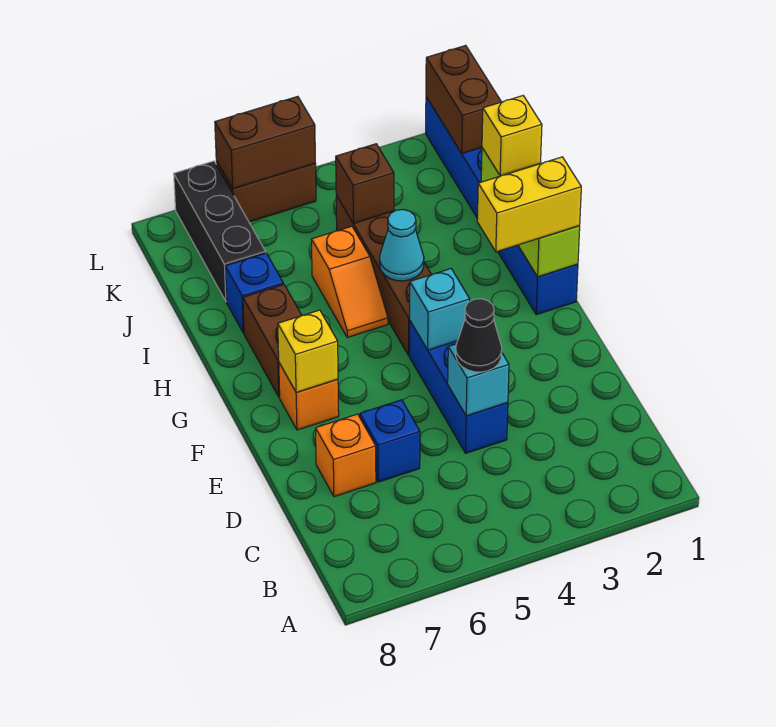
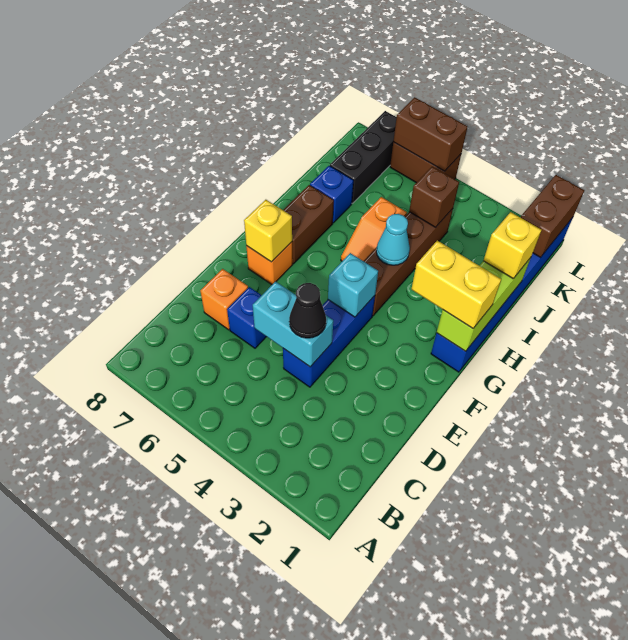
cyan brick D4 level 2 -> cyan brick D4:D5 level 2

